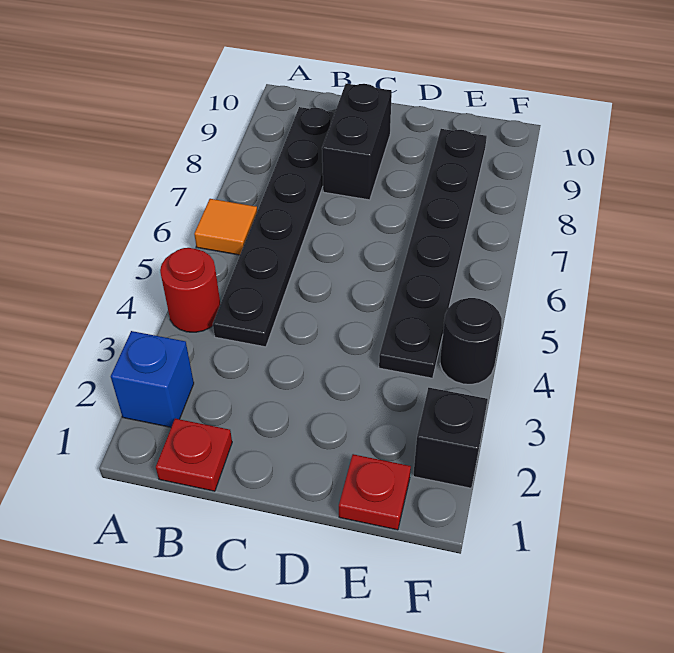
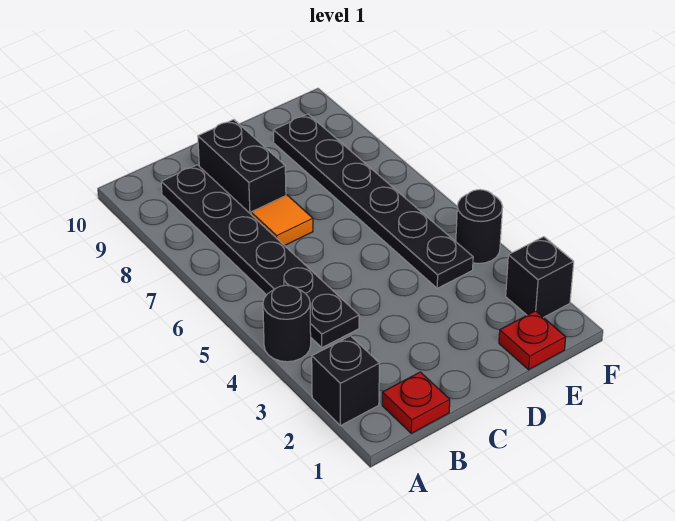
blue brick A2 level 1 -> black brick A2 level 1
red round brick A4 level 1 -> black round brick A4 level 1
orange tile A6 level 1 -> orange tile C7 level 1

